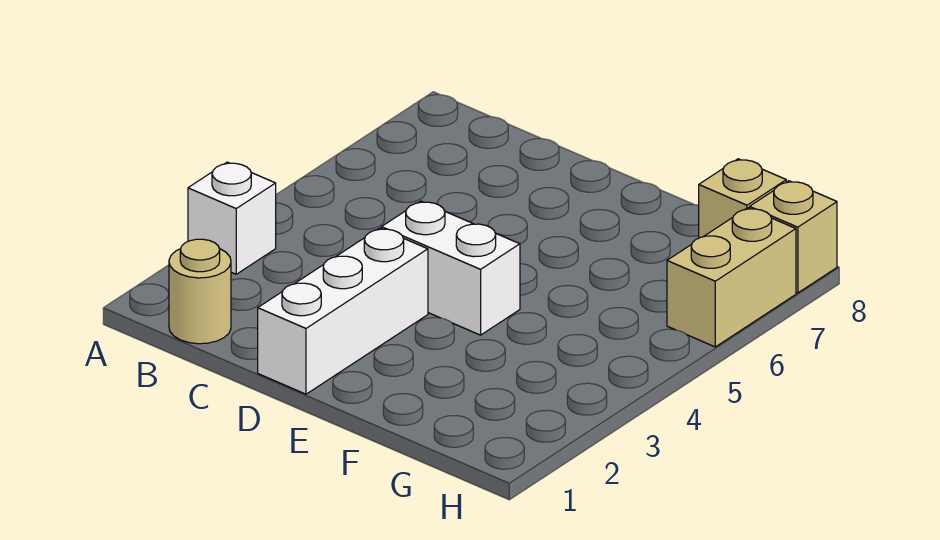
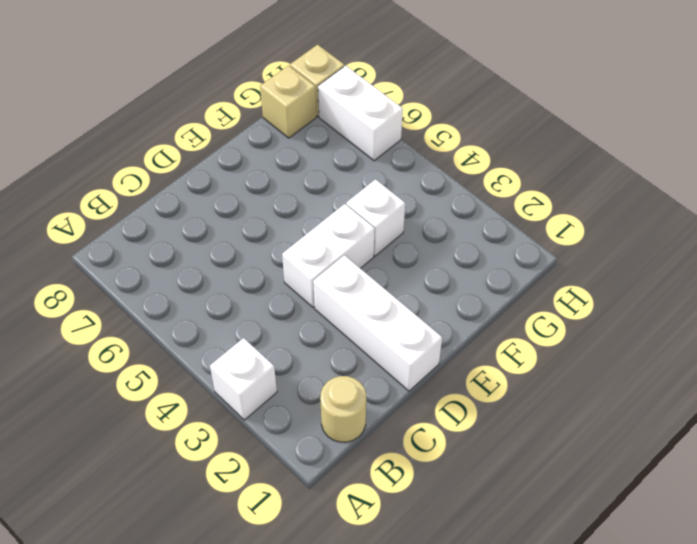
none -> white brick F4 level 1
tan brick H6:H7 level 1 -> white brick H6:H7 level 1

